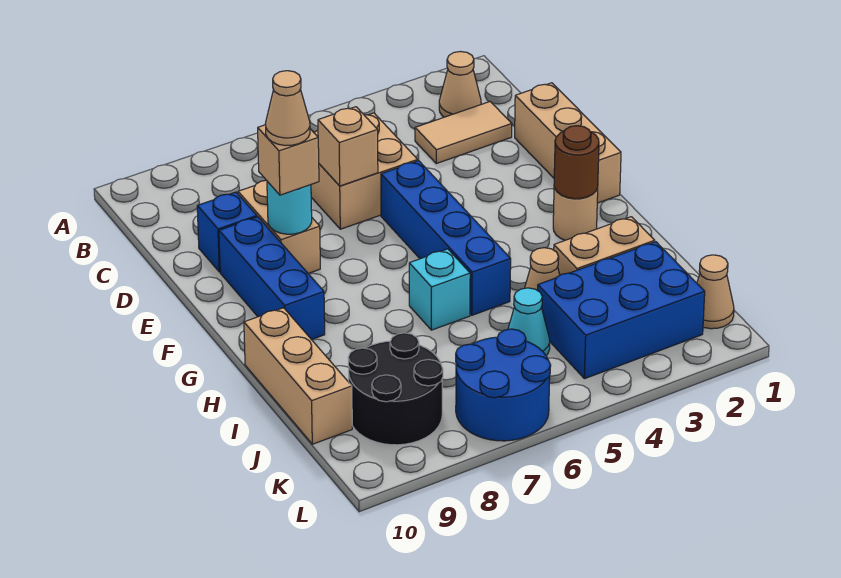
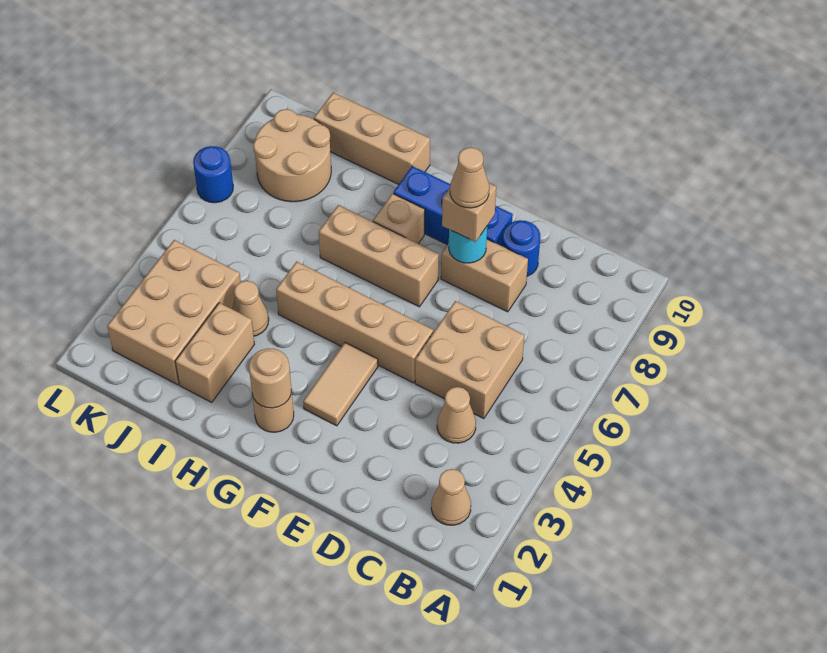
tan tile C2:C3 level 1 -> tan tile F3:F4 level 1
tan brick D1:F1 level 1 -> tan brick F7:H7 level 1
tan brick D6 level 2 -> tan brick G8 level 1
blue brick D9 level 1 -> blue round brick D9 level 1
blue brick E5:H5 level 1 -> tan brick E5:H5 level 1
brown round brick G2 level 2 -> tan round brick G2 level 2
cyan brick H6 level 1 -> none
blue brick J2:K4 level 1 -> tan brick J2:K4 level 1
cyan cone J5 level 1 -> none
black round brick J8:K9 level 1 -> tan round brick J8:K9 level 1
tan cone K1 level 1 -> tan cone C4 level 1
blue round brick K6:L7 level 1 -> blue round brick L7 level 1

